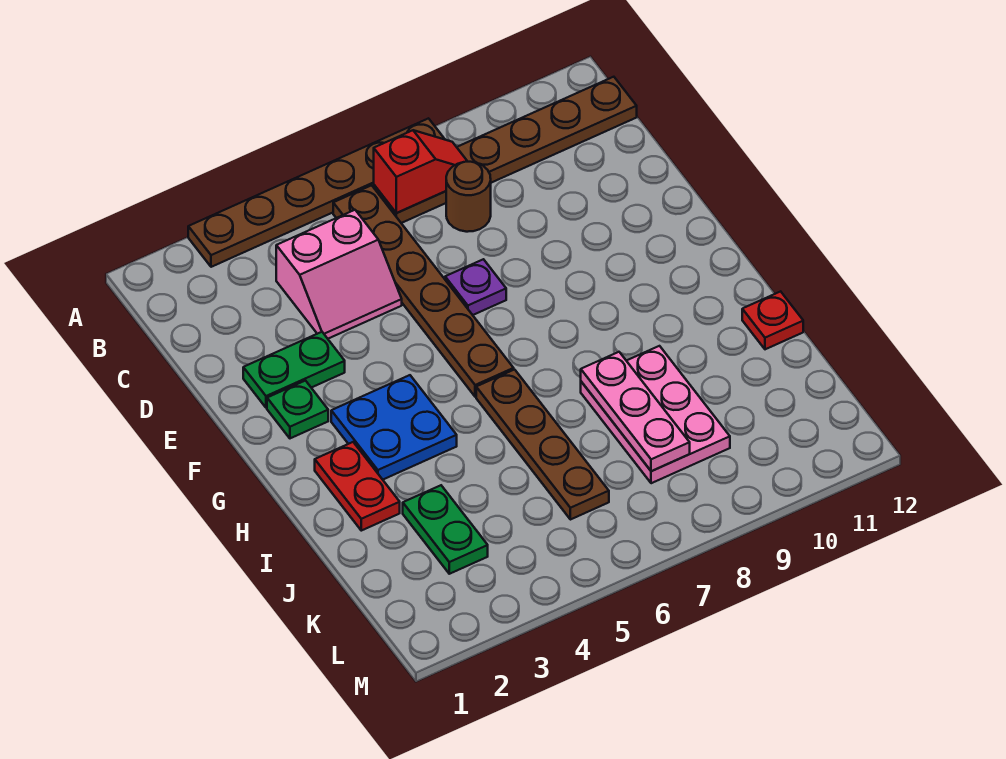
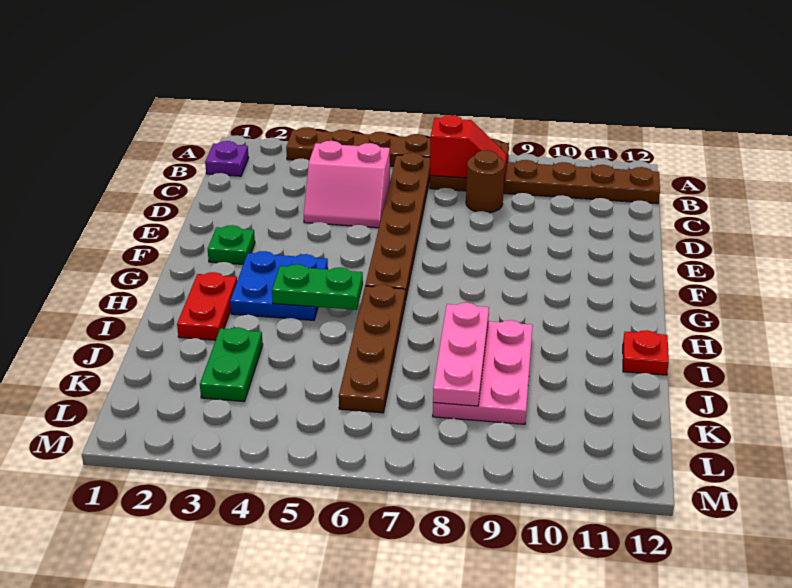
green plate E2:E3 level 1 -> green plate H4:H5 level 2
purple plate E7 level 1 -> purple plate B1 level 1

